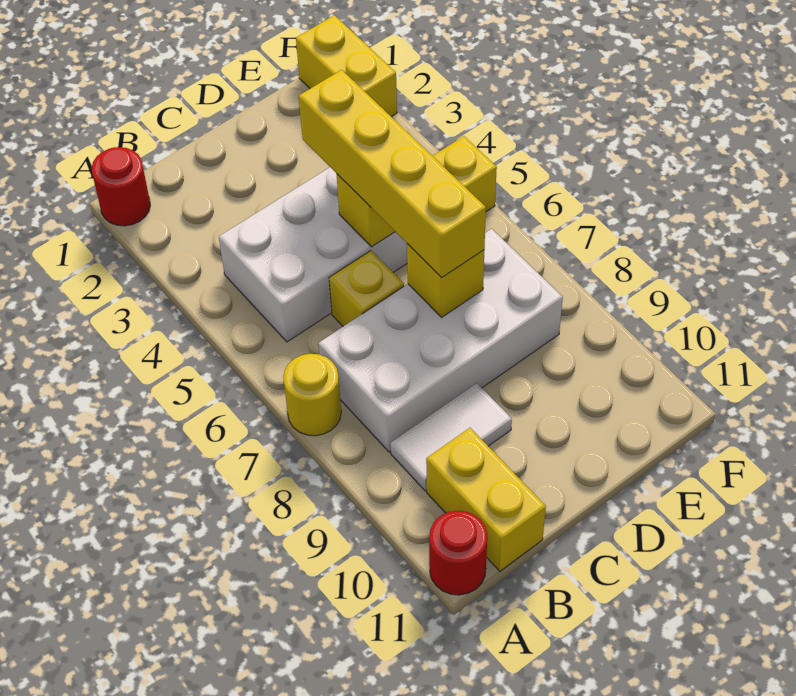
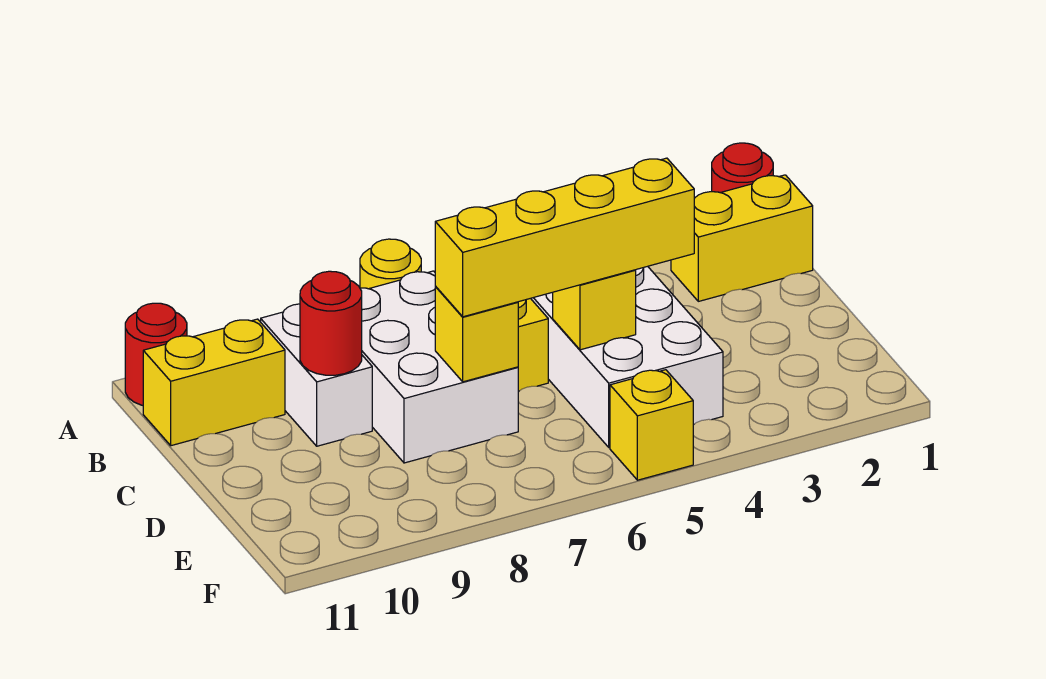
white brick B7:E8 level 1 -> white brick B7:D8 level 1
white tile B9:C9 level 1 -> white brick B9:C9 level 1
none -> red round brick C9 level 2
yellow brick F1:F2 level 1 -> yellow brick B1:B2 level 1

